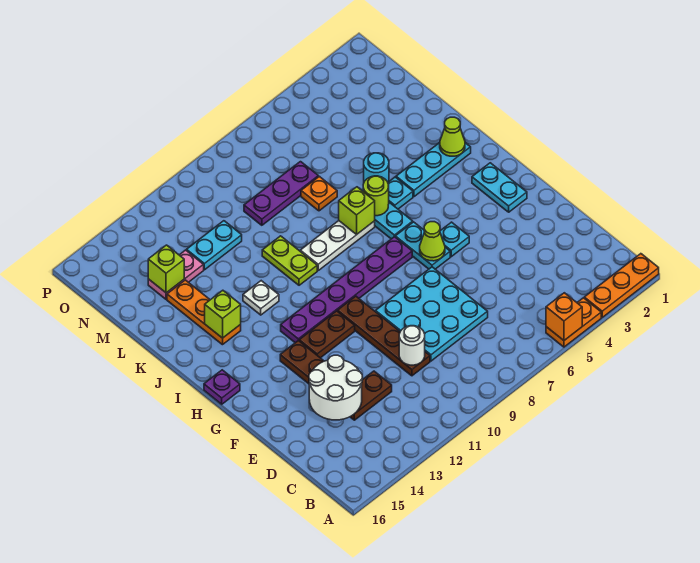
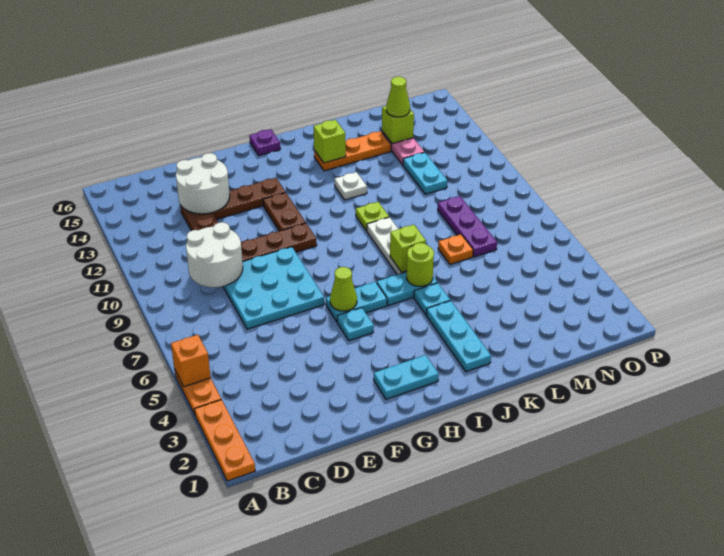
white round brick D10 level 2 -> white round brick C9:D10 level 2
purple plate H7:H12 level 1 -> none
lime cone J2 level 2 -> lime cone M14 level 3
lime plate J10:K10 level 1 -> lime plate J10 level 1
cyan round brick K5 level 1 -> none

